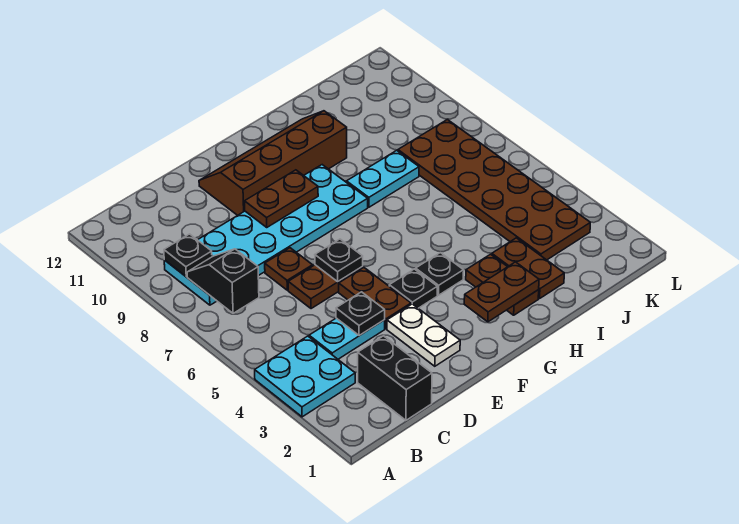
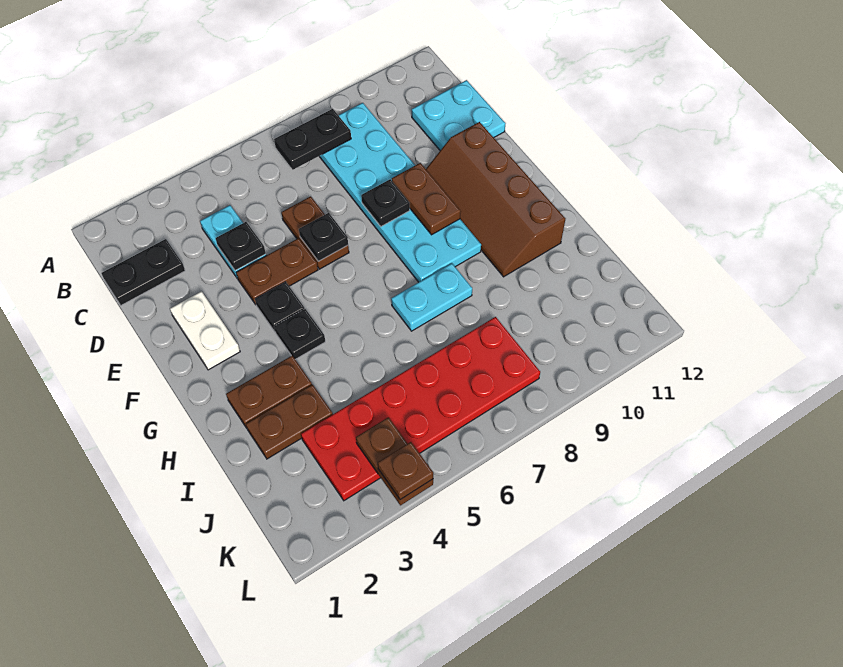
cyan plate A3:B4 level 1 -> cyan plate C11:D12 level 1
black slope B7:B8 level 2 top 7 -> black plate B7:B8 level 2
black plate B9 level 2 -> black plate E8 level 2
black brick C1:C2 level 1 -> black plate C1:C2 level 1
brown plate D7 level 1 -> brown plate L4 level 3
white plate E2:E3 level 1 -> white plate E2:F2 level 1
brown slope E10:H11 level 1 top 10 -> brown slope E10:H11 level 1 top 11
brown plate G2:H2 level 2 -> brown plate K4:L4 level 2
cyan plate H8:I8 level 1 -> cyan plate H7:H8 level 1
brown plate J3:K8 level 1 -> red plate J3:K8 level 1

